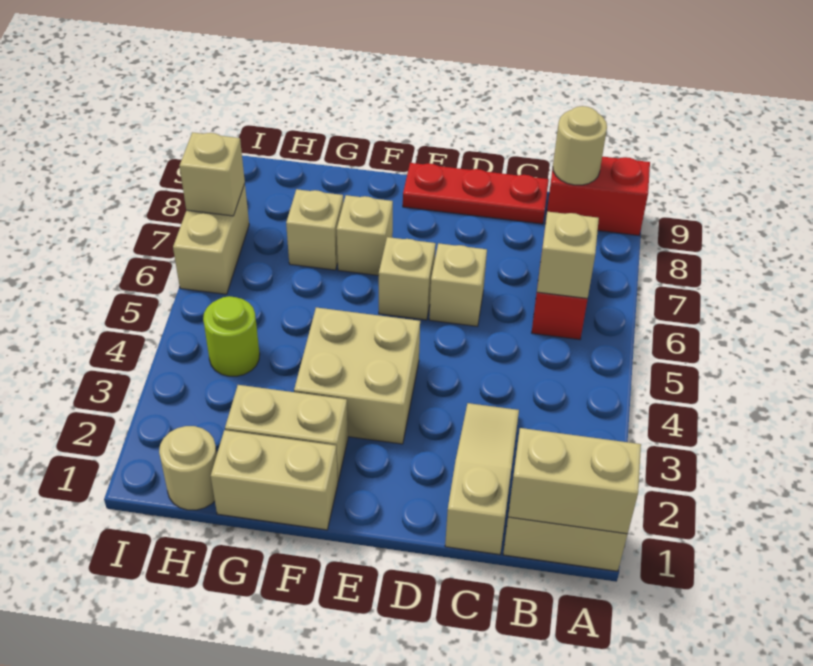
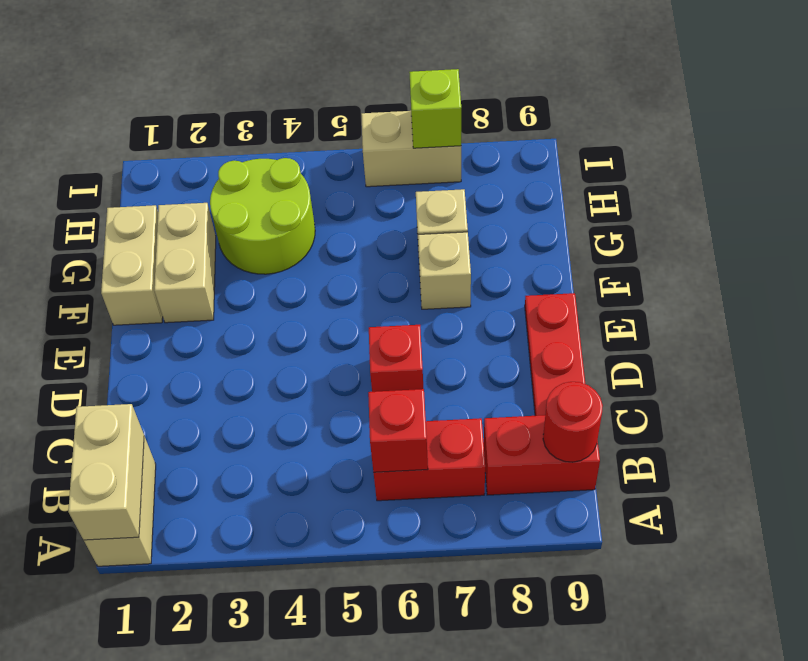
red brick A9:B9 level 1 -> red brick B8:B9 level 1
tan brick B6 level 2 -> red brick B6 level 2
tan round brick B9 level 2 -> red round brick B9 level 2
tan slope C1:C3 level 1 top 1 -> none
tan brick D6 level 1 -> red brick D6 level 1
tan brick E3:F4 level 1 -> none
tan brick E6 level 1 -> none
tan round brick H1 level 1 -> none
lime round brick H4 level 1 -> lime round brick G3:H4 level 1
tan brick I7 level 2 -> lime brick I7 level 2

